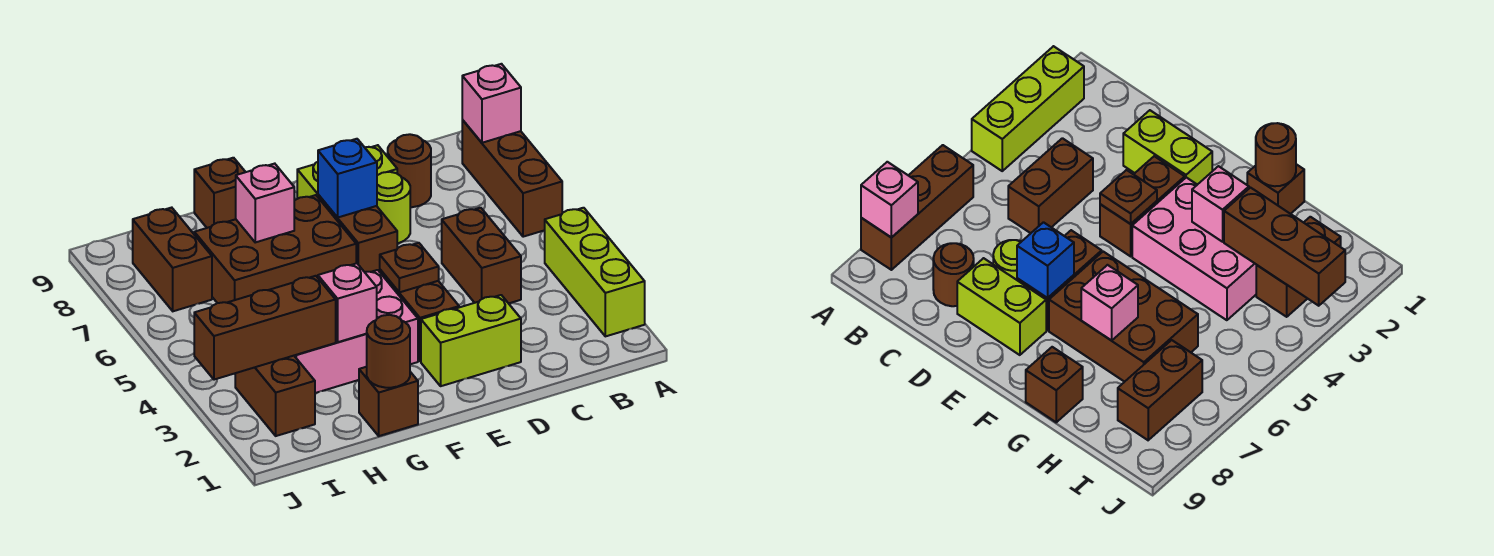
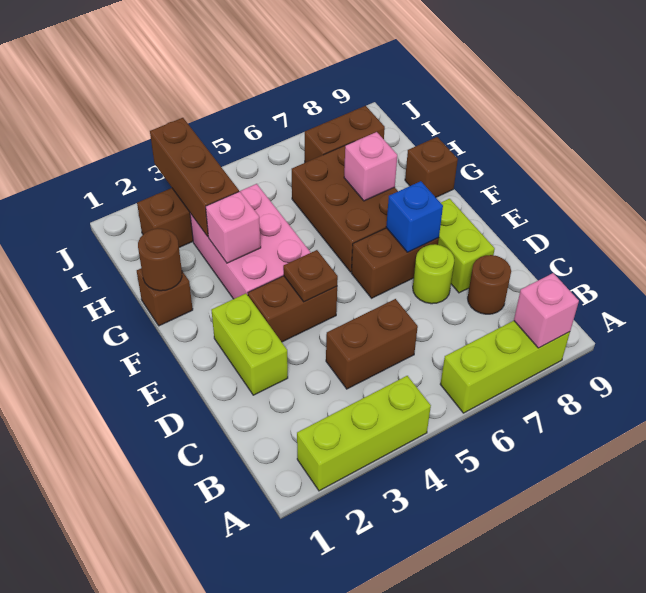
brown brick A6:A8 level 1 -> lime brick A6:A8 level 1

